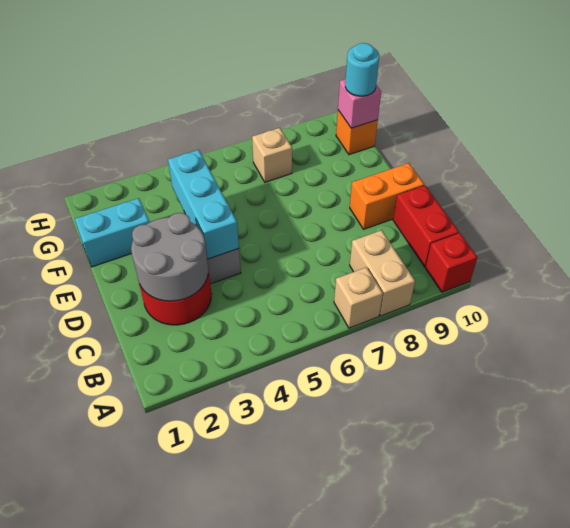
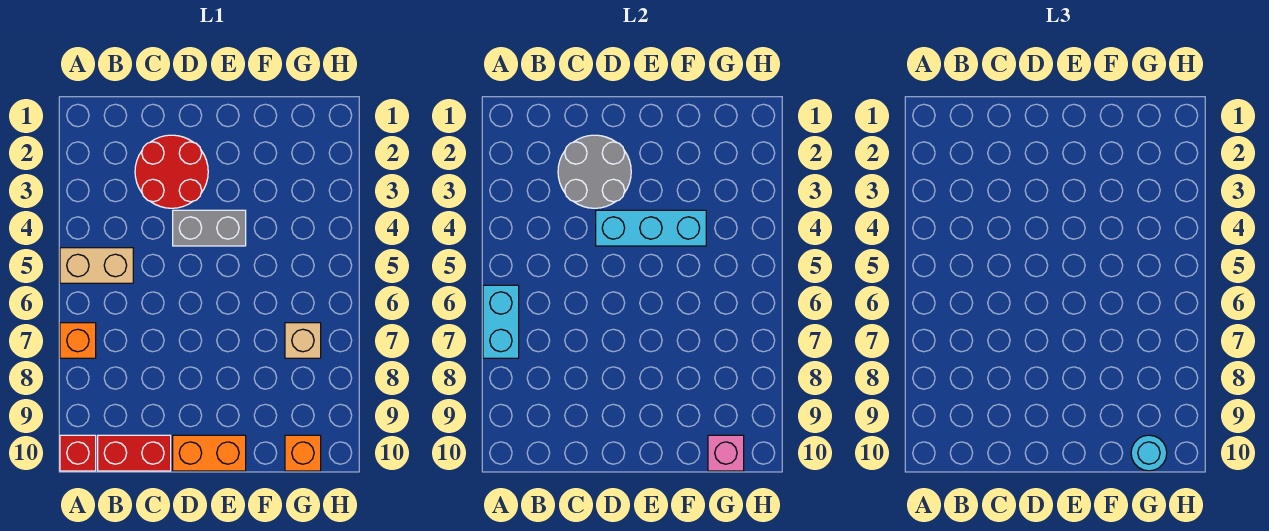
tan brick A7 level 1 -> orange brick A7 level 1
tan brick A8:B8 level 1 -> tan brick A5:B5 level 1
orange brick D9:D10 level 1 -> orange brick D10:E10 level 1
cyan brick F1:F2 level 1 -> cyan brick A6:A7 level 2

